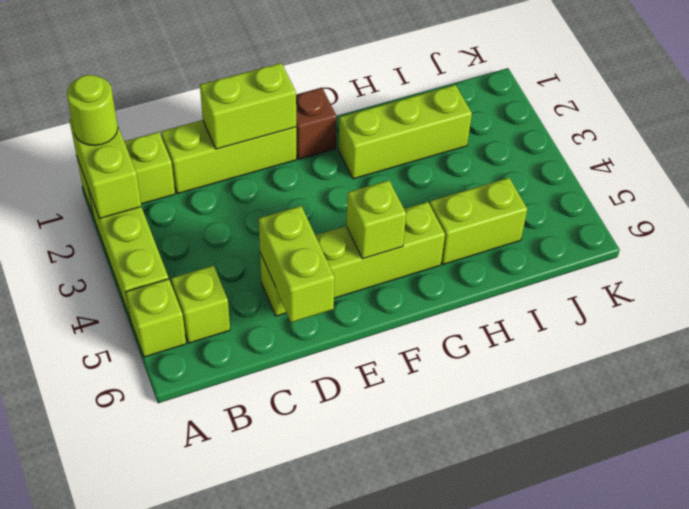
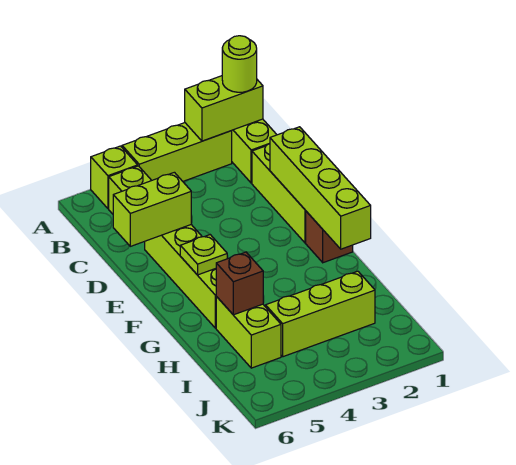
lime brick D1:E1 level 2 -> lime brick D1:G1 level 2
lime brick F5 level 2 -> lime plate F5 level 2
lime brick G2:I2 level 1 -> lime brick I2:I4 level 1
none -> brown brick H5 level 2

